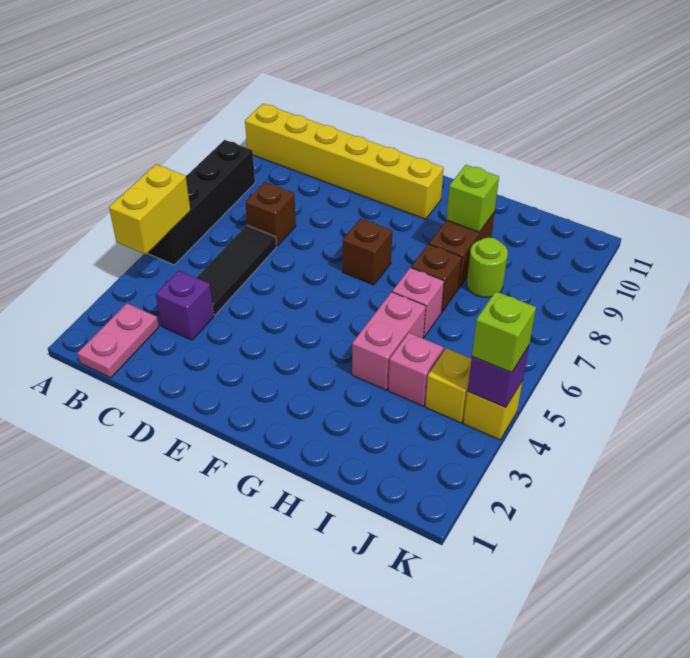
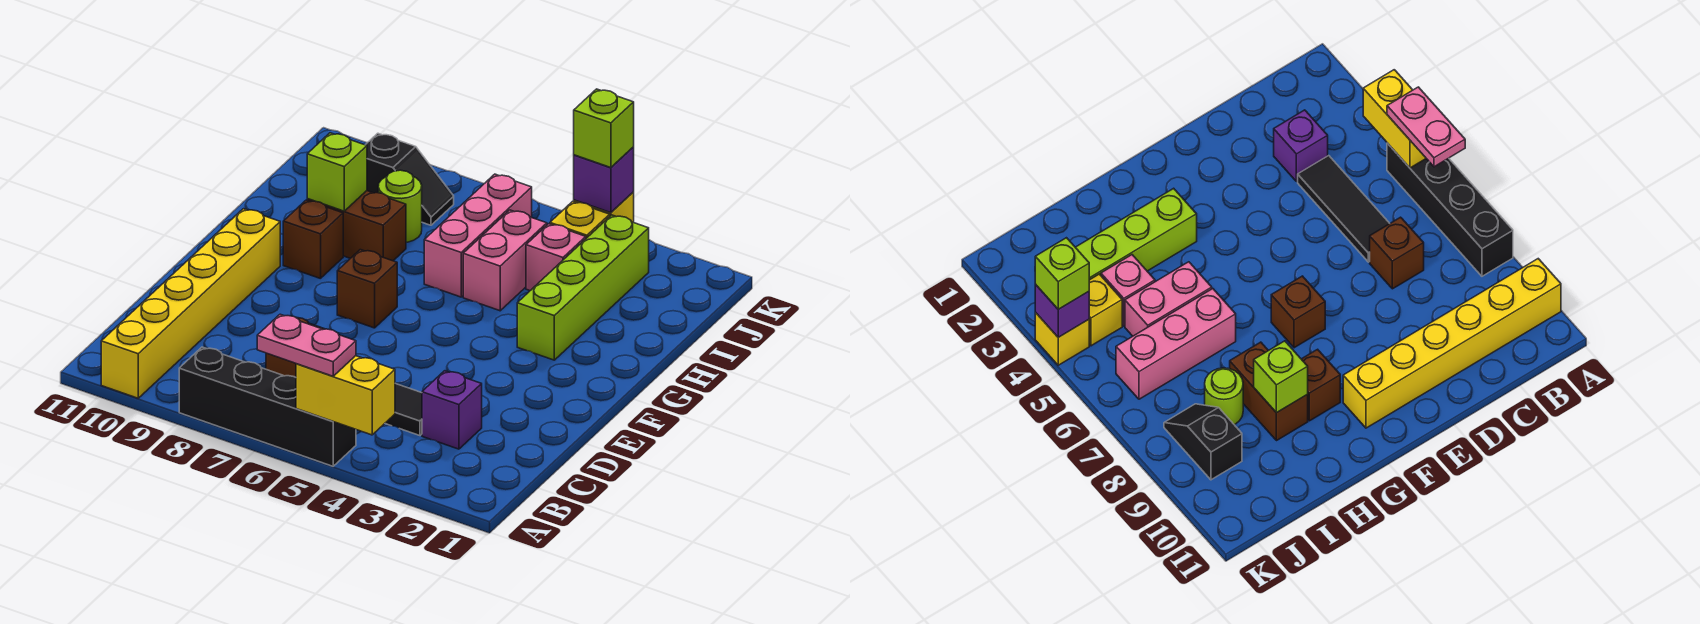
pink plate B1:B2 level 1 -> pink plate A5:A6 level 3
none -> lime brick G3:J3 level 1
pink brick H4:H5 level 1 -> pink brick H5:I5 level 1
pink brick H6 level 1 -> pink brick H6:J6 level 1
brown brick H7 level 1 -> brown brick G9 level 1
none -> black slope J8:J9 level 1 top 9

